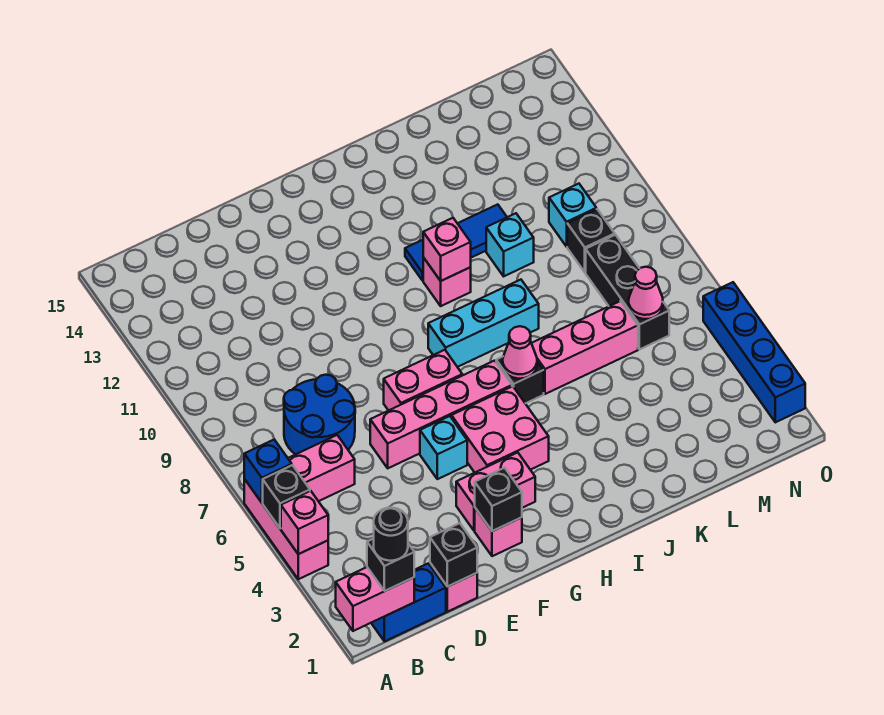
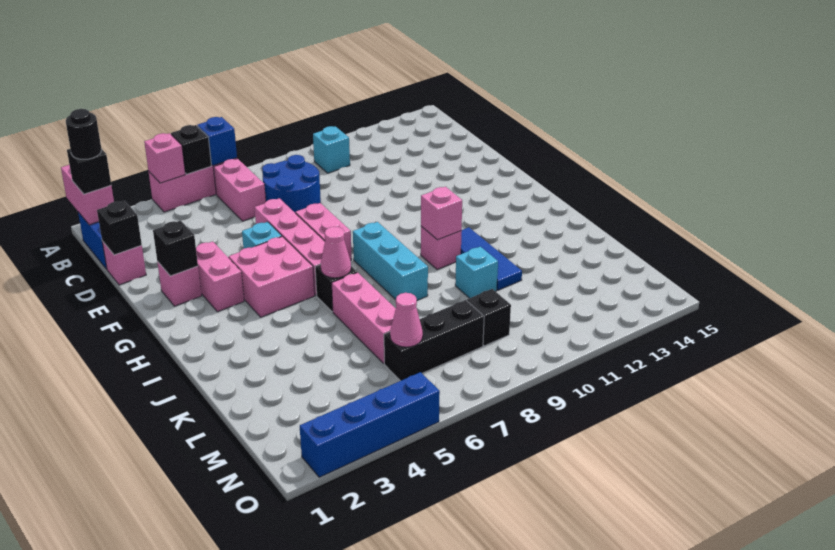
cyan brick M10 level 1 -> cyan brick B10 level 1

